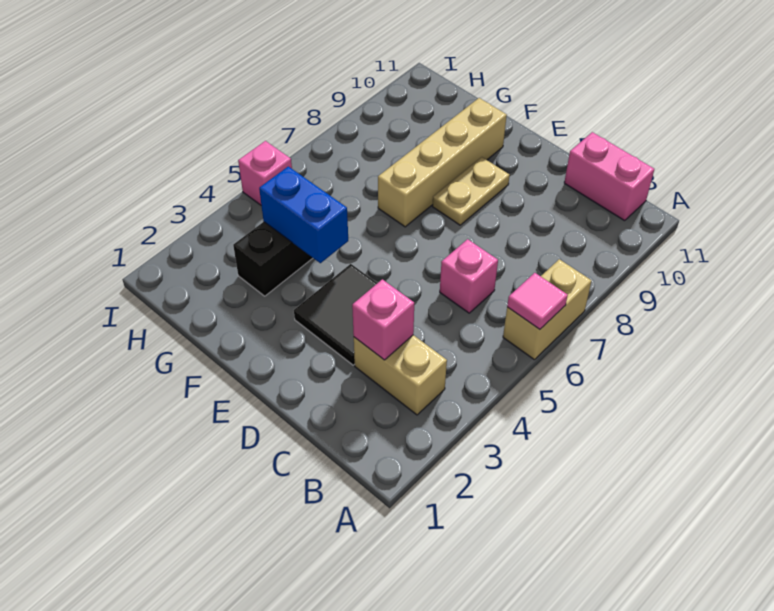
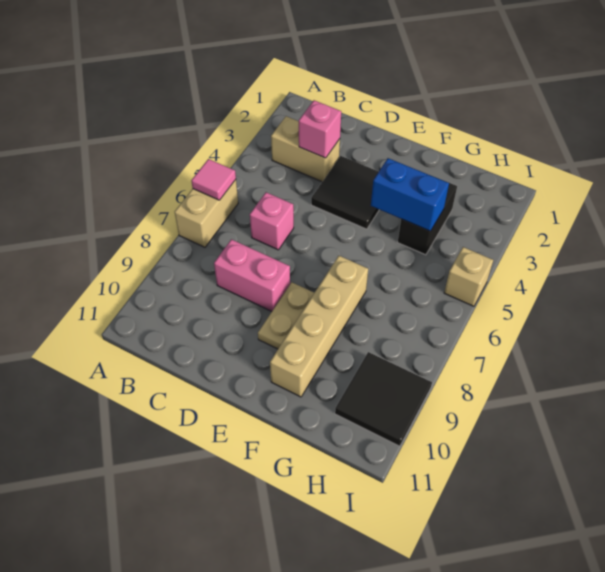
pink brick B11:C11 level 1 -> pink brick C8:D8 level 1
none -> black tile H9:I10 level 1
pink brick I5 level 1 -> tan brick I5 level 1

